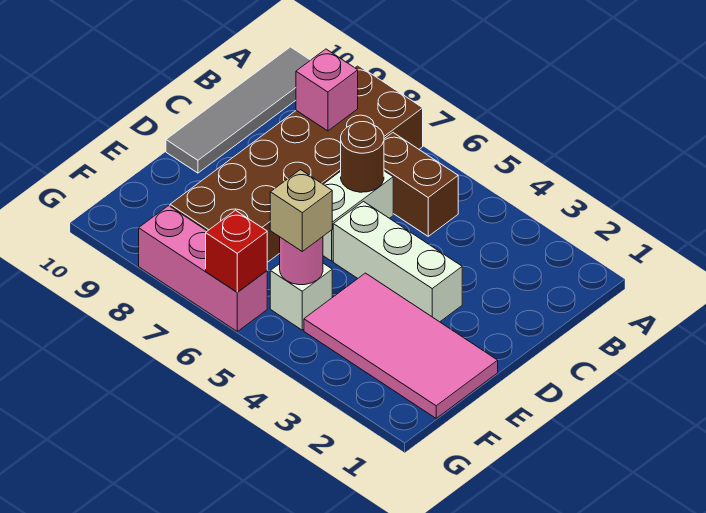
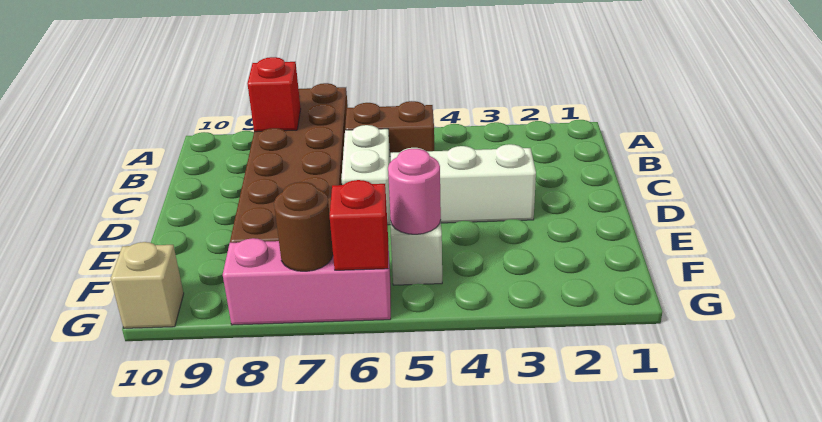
grey tile A10:D10 level 1 -> none
pink brick B8 level 2 -> red brick B8 level 2
brown round brick C6 level 2 -> brown round brick G7 level 2
pink tile E1:F4 level 1 -> none
tan brick F5 level 3 -> tan brick G10 level 1

